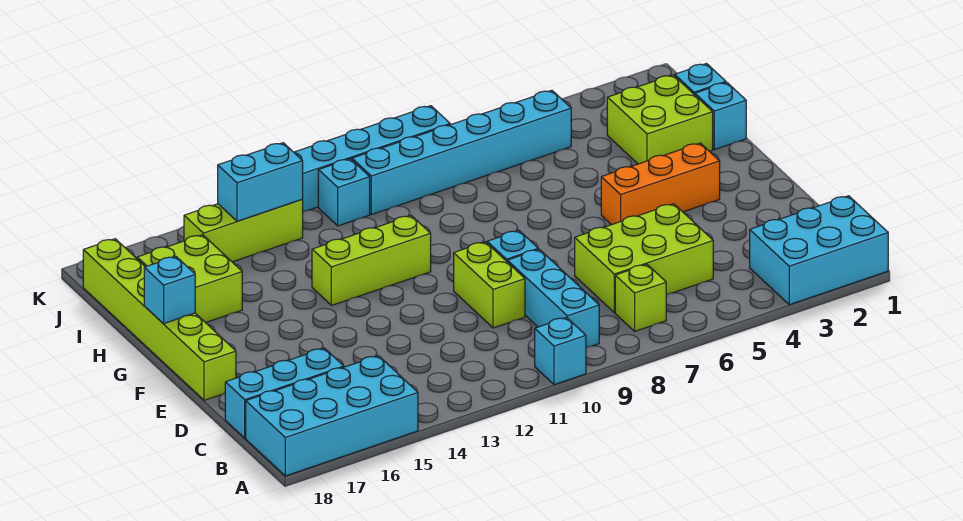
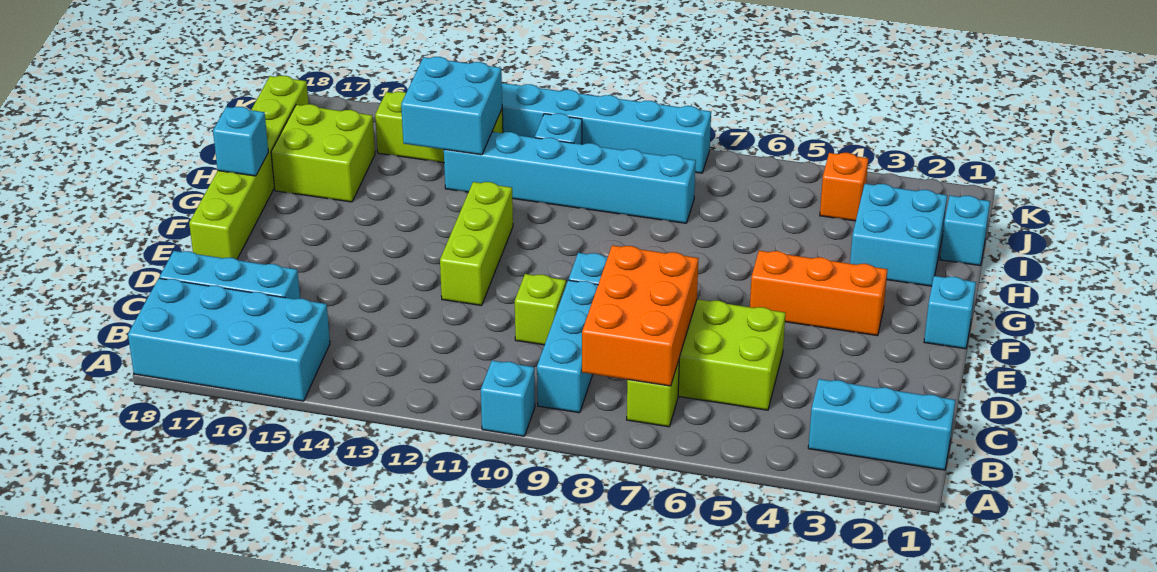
cyan brick A1:B3 level 1 -> cyan brick B1:B3 level 1
none -> orange brick B7:D8 level 2
lime brick D10:E10 level 1 -> lime brick D10 level 1
lime brick G11:G13 level 1 -> lime brick E12:G12 level 1
cyan brick H1 level 1 -> cyan brick F1 level 1
lime brick H2:I3 level 1 -> cyan brick H2:I3 level 1
none -> orange brick J4 level 1
cyan brick J5:J10 level 1 -> cyan brick I8:I13 level 1
cyan brick J13:J14 level 2 -> cyan brick I13:J14 level 2

